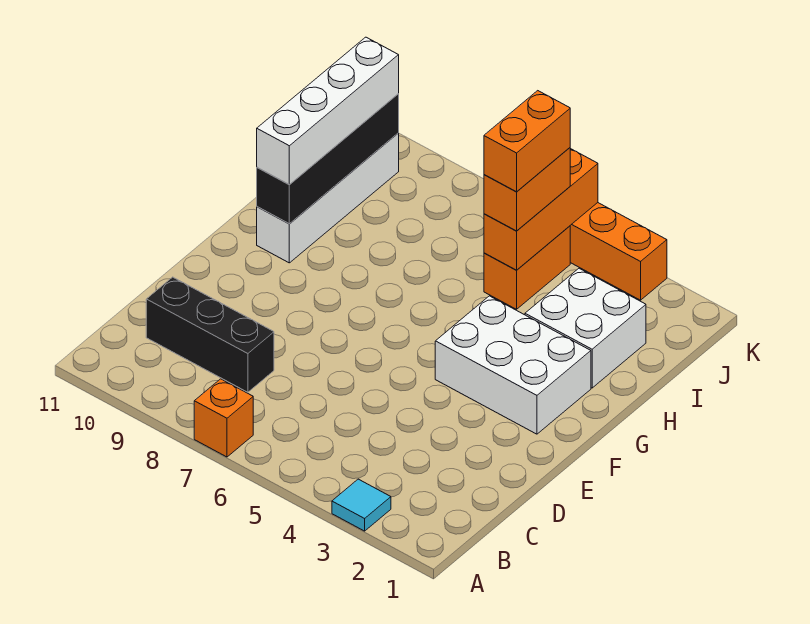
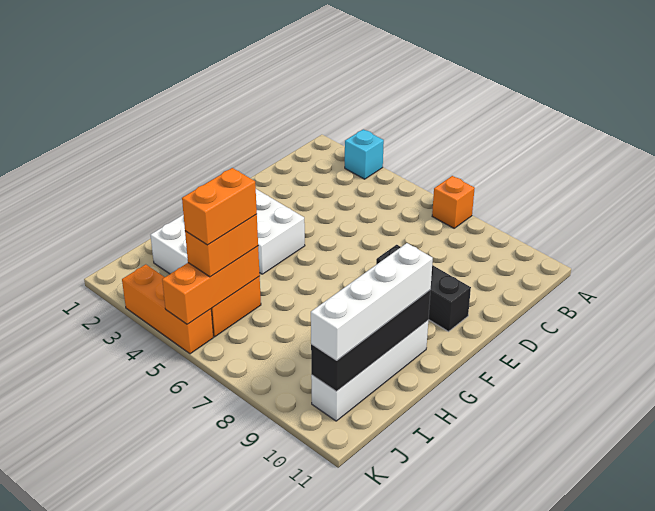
cyan tile A3 level 1 -> cyan brick A3 level 1
black brick C8:C10 level 1 -> black brick E8:E10 level 1

